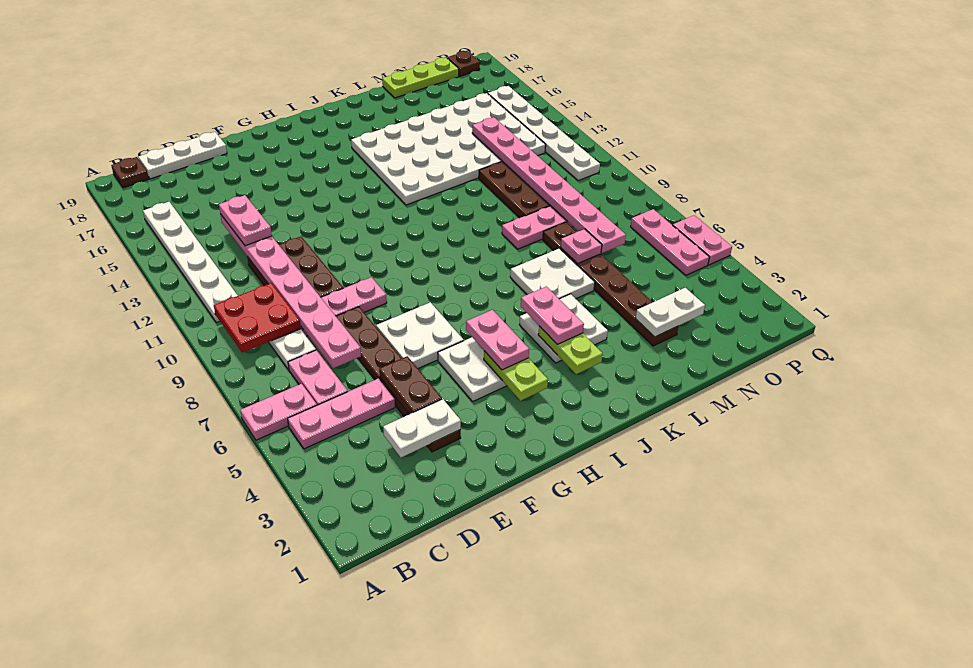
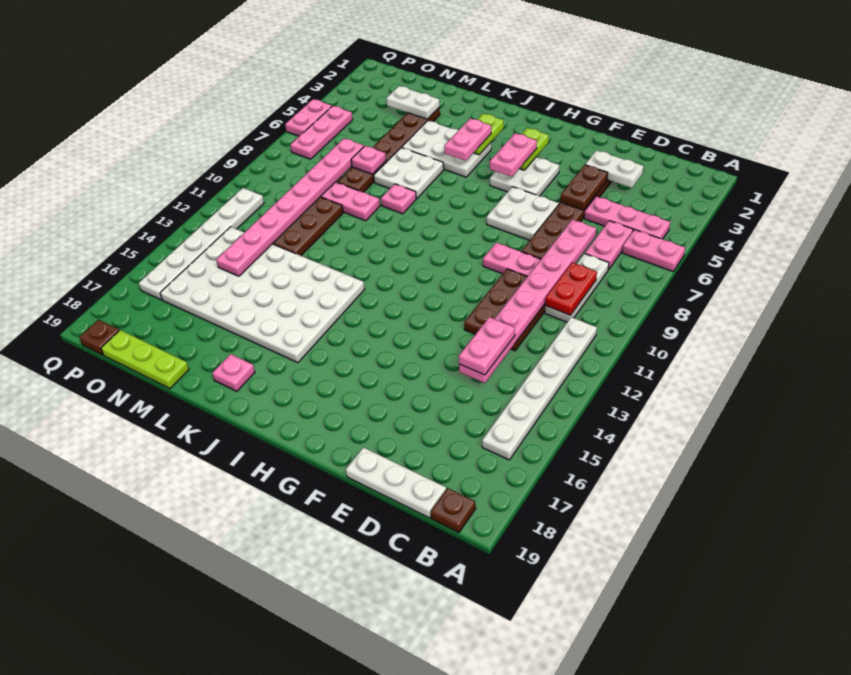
red plate B9:C10 level 2 -> red plate C9:C10 level 2
white plate J4:K5 level 1 -> white plate J4:L5 level 1
none -> pink plate K8 level 1
none -> pink plate K18 level 1

